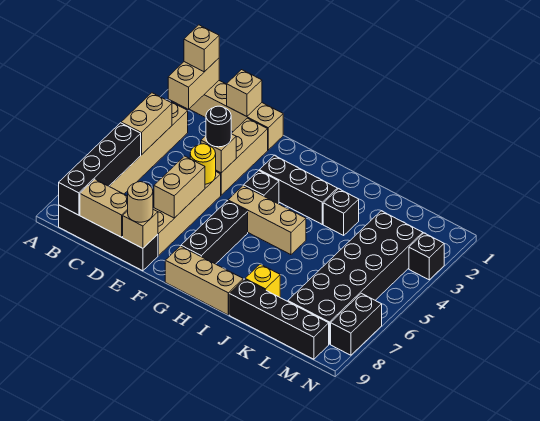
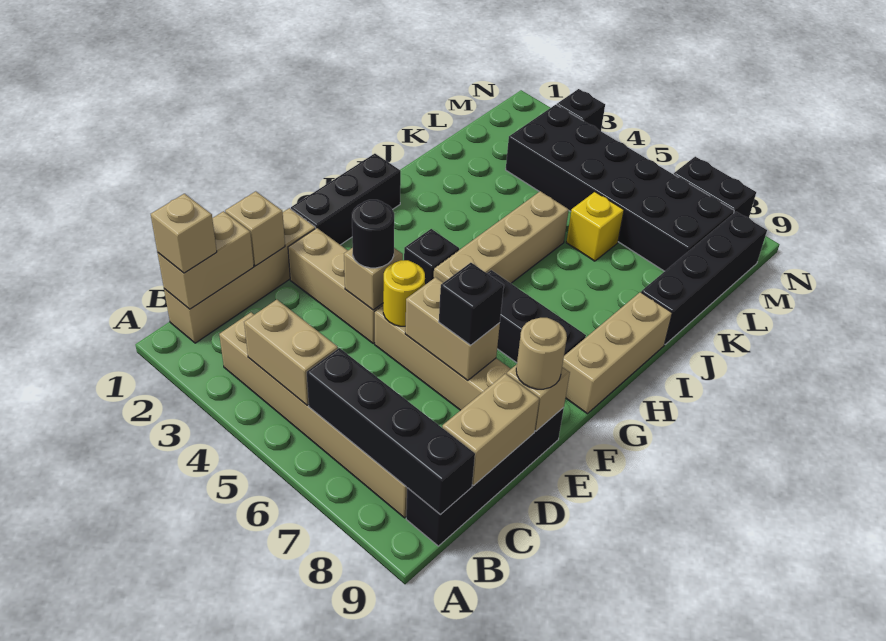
tan brick B1:B2 level 2 -> tan brick B1:C1 level 2
black brick G3:I3 level 1 -> black brick F1:H1 level 1
tan brick G5:I5 level 1 -> tan brick G5:J5 level 1
black brick J3 level 1 -> black brick E7 level 3
yellow brick J8 level 1 -> yellow brick K6 level 1

